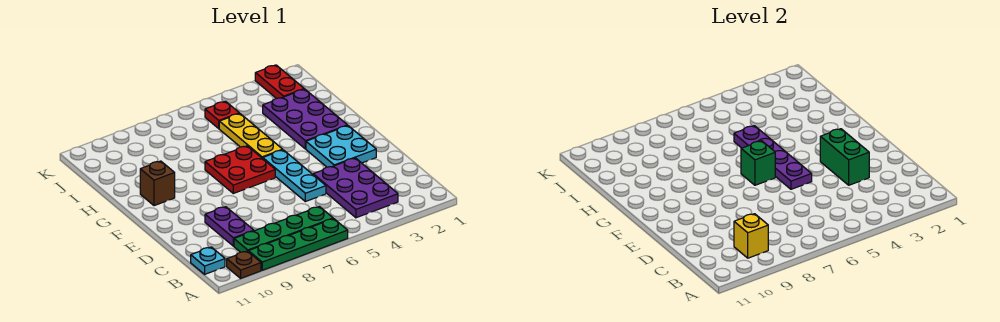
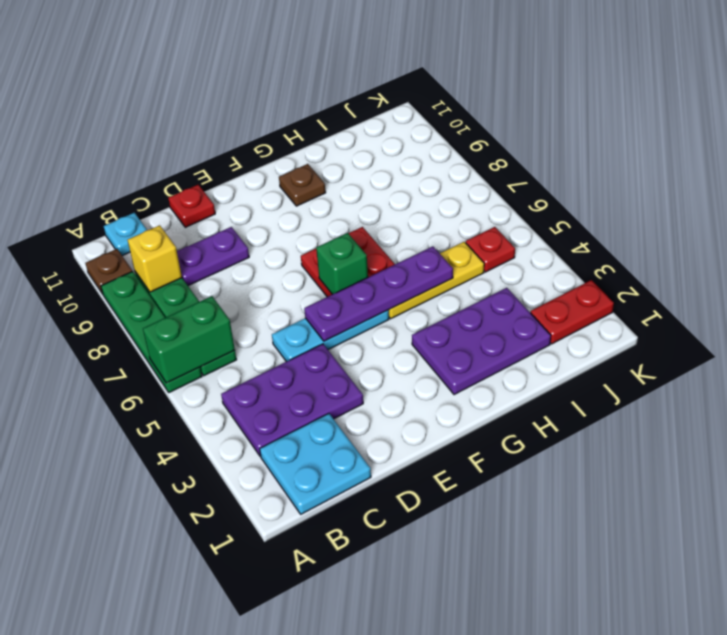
green brick D3:E3 level 2 -> green brick A6:B6 level 2
none -> red plate D11 level 1
cyan plate E2:F3 level 1 -> cyan plate B1:C2 level 1
brown brick G10 level 1 -> brown plate G10 level 1

